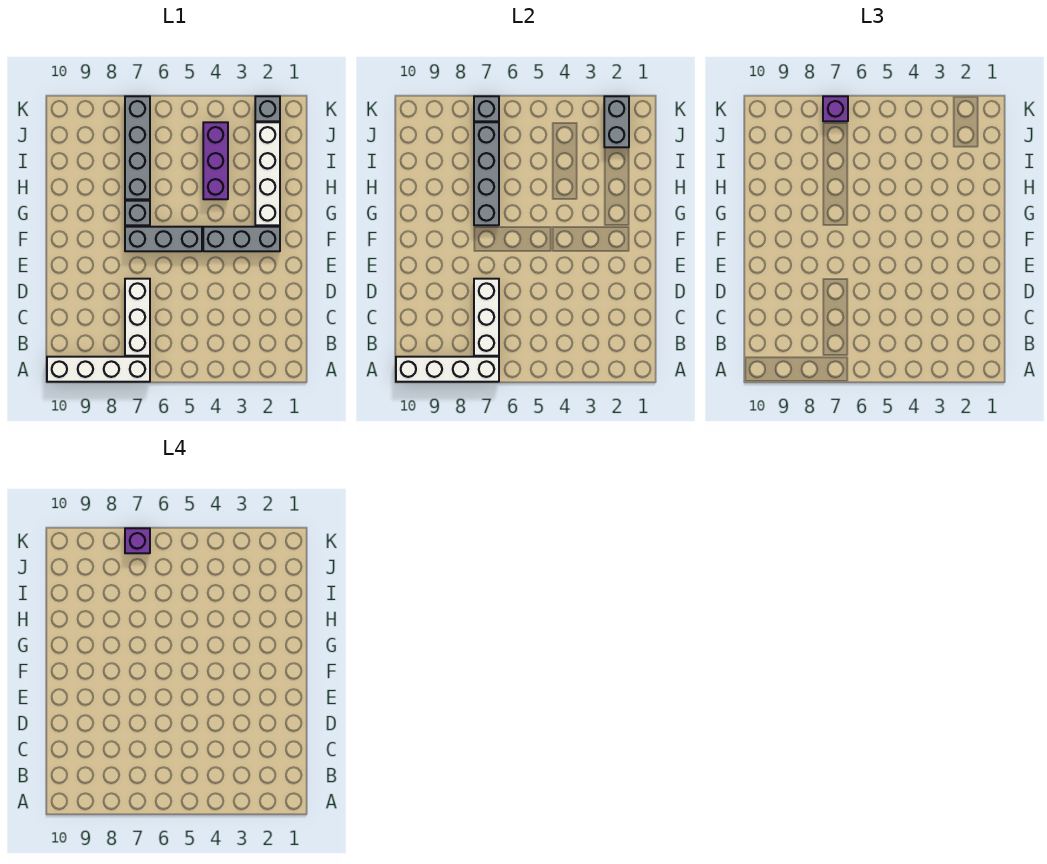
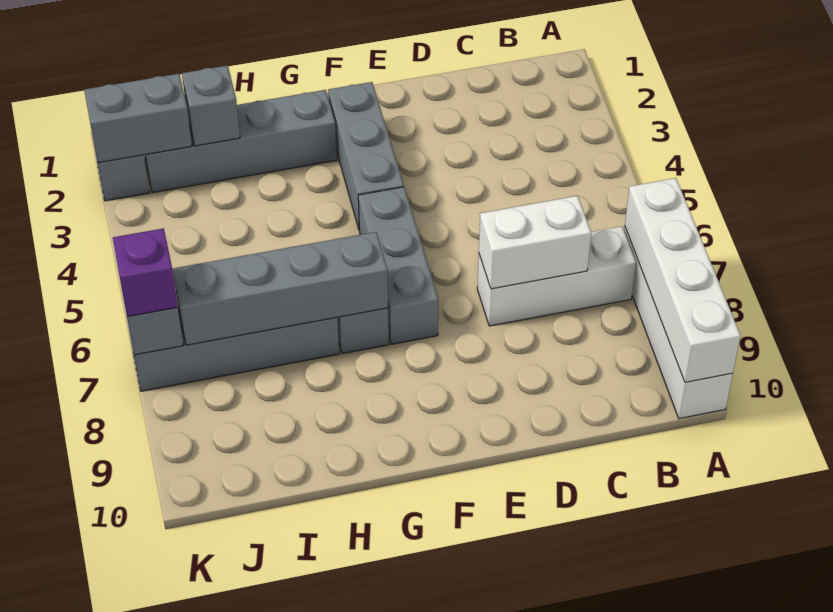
white brick B7:D7 level 2 -> white brick C7:D7 level 2
white brick G2:J2 level 1 -> grey brick G2:J2 level 1
purple brick H4:J4 level 1 -> none
none -> grey brick I2 level 2
purple brick K7 level 4 -> none

